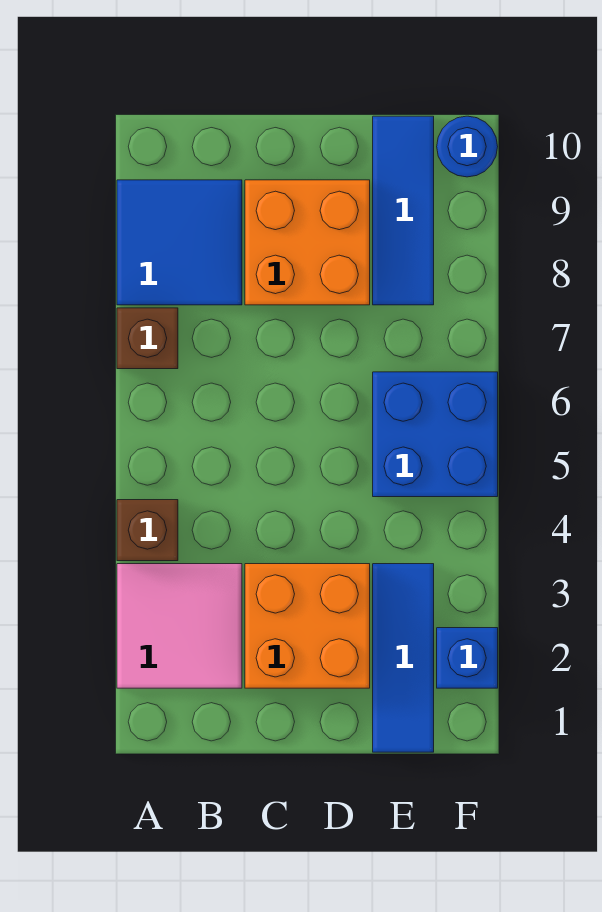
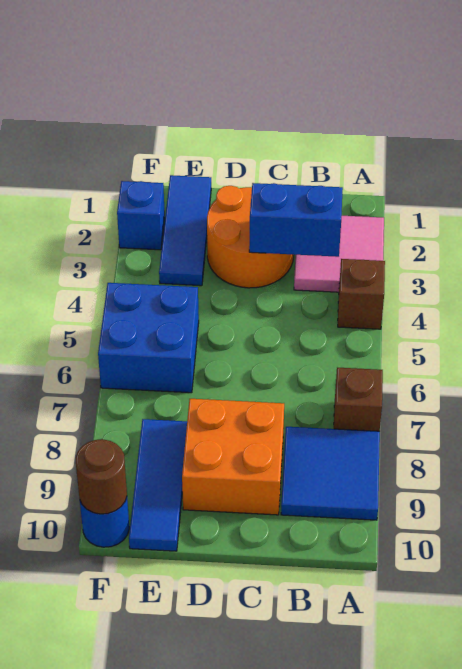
none -> blue brick B3:C3 level 2
orange brick C2:D3 level 1 -> orange round brick C2:D3 level 1
none -> brown round brick F10 level 2

